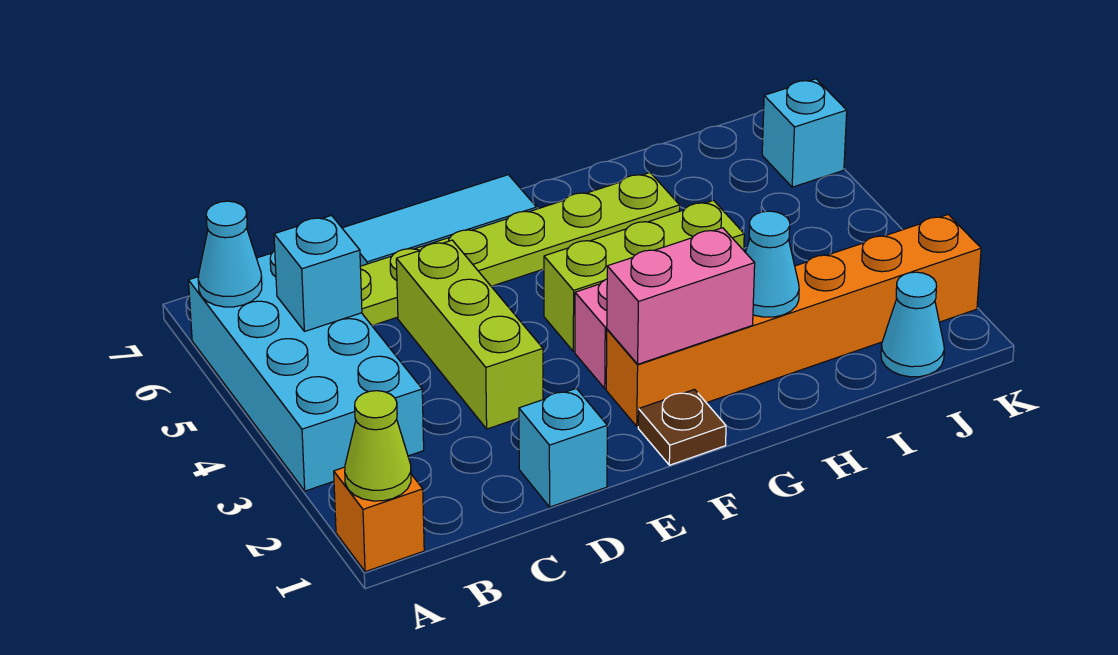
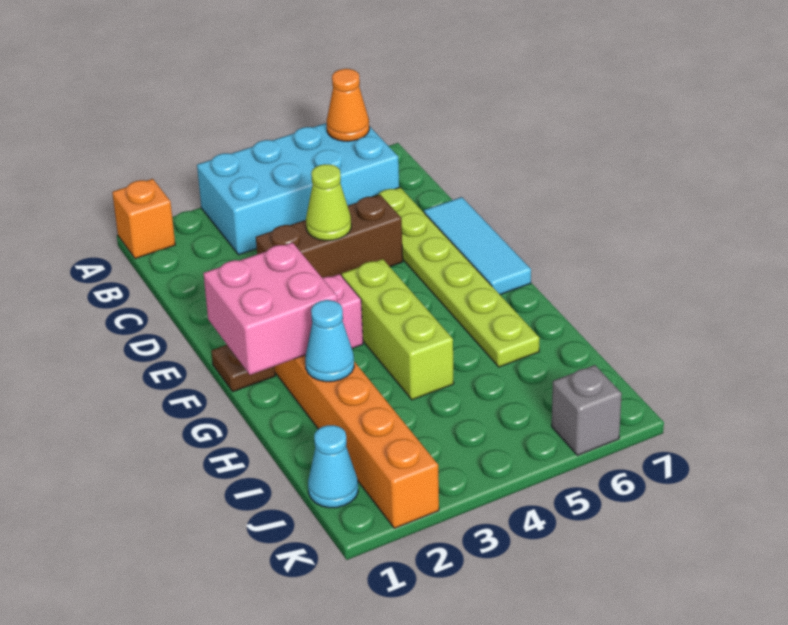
lime cone A1 level 2 -> lime cone D4 level 2
cyan cone A6 level 2 -> orange cone A6 level 2
cyan brick B5 level 2 -> none
cyan brick D1 level 1 -> none
lime brick D3:D5 level 1 -> brown brick D3:D5 level 1
pink brick F2:G2 level 2 -> pink brick F1:G2 level 2
cyan brick K6 level 1 -> grey brick K6 level 1

